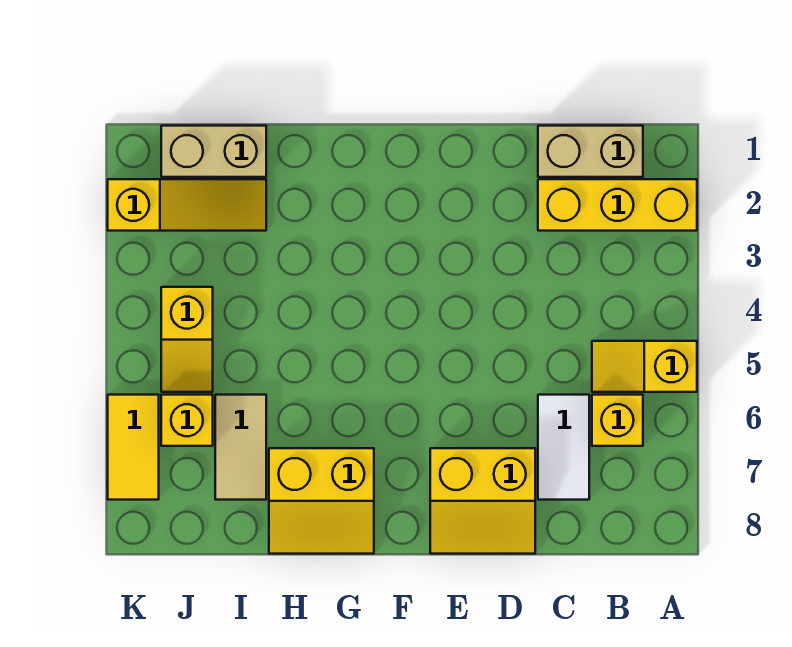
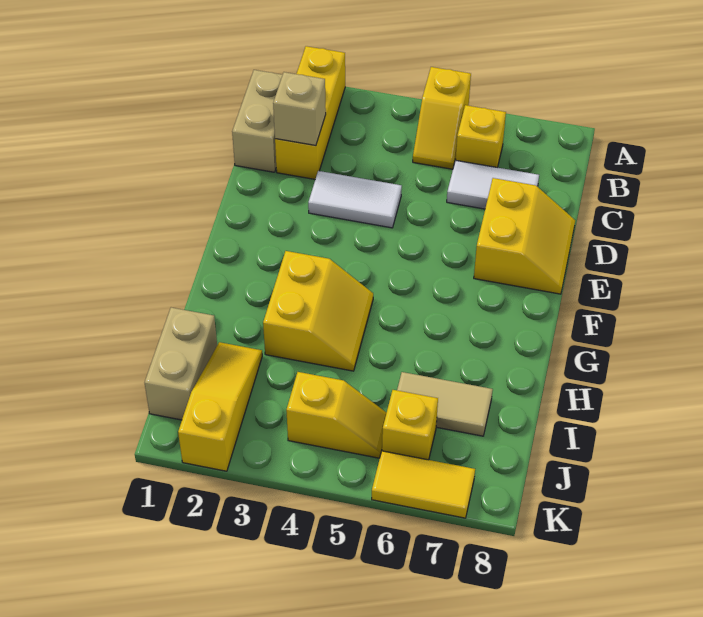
none -> tan brick C2 level 2
none -> white tile D3:D4 level 1
yellow slope G7:H8 level 1 top 7 -> yellow slope G3:H4 level 1 top 3

